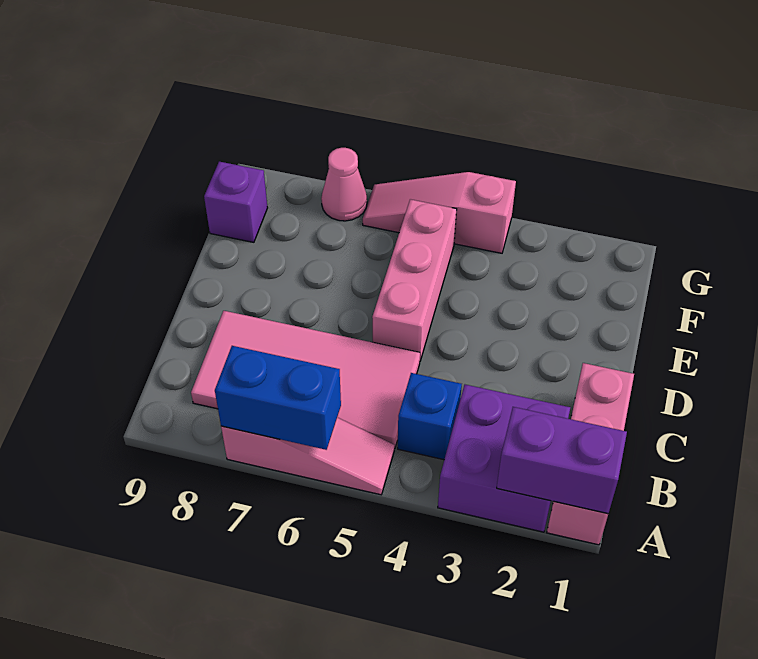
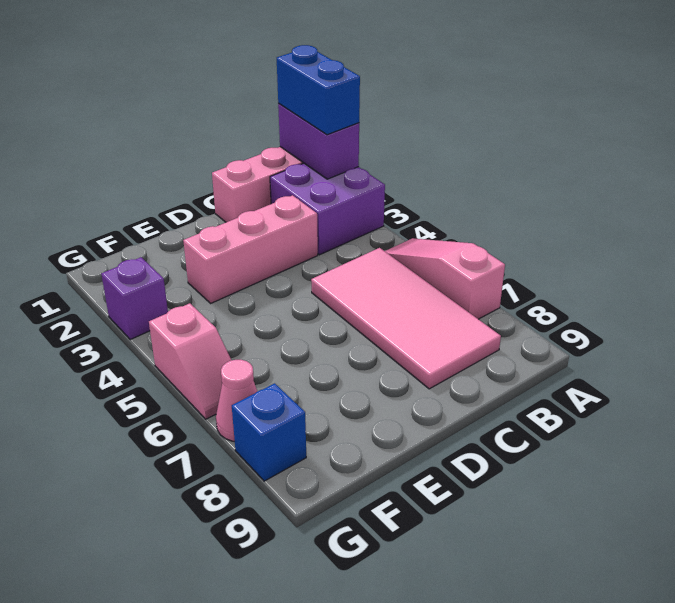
blue brick A6:A7 level 2 -> blue brick A1:A2 level 3
blue brick B4 level 1 -> blue brick G8 level 1
pink brick D5:F5 level 1 -> pink brick C3:E3 level 1
purple brick F9 level 1 -> purple brick G3 level 1
pink slope G4:G6 level 1 top 4 -> pink slope G5:G6 level 1 top 5

